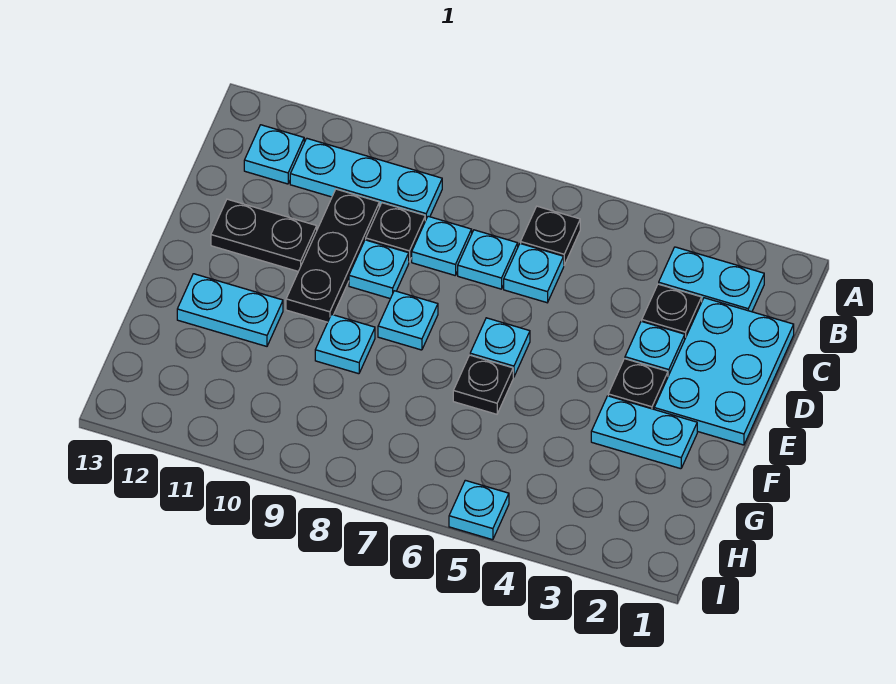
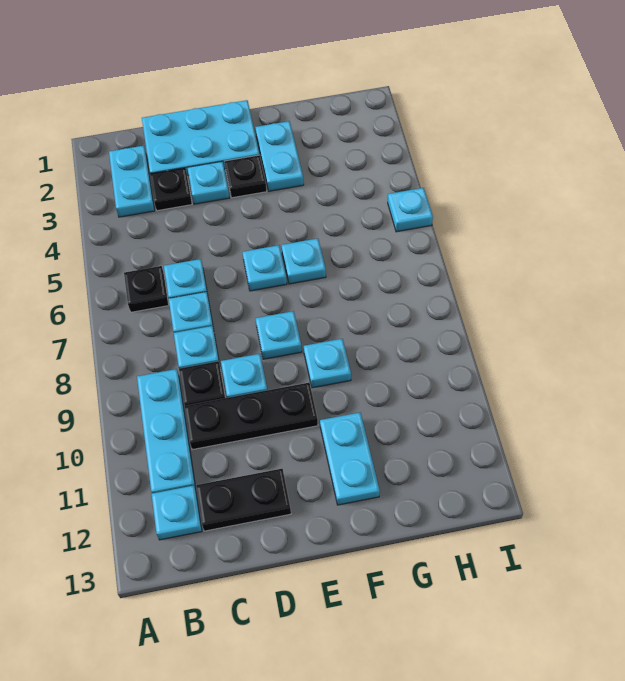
black plate D11:D12 level 1 -> black plate C12:D12 level 1
black plate F6 level 1 -> cyan plate F6 level 1

